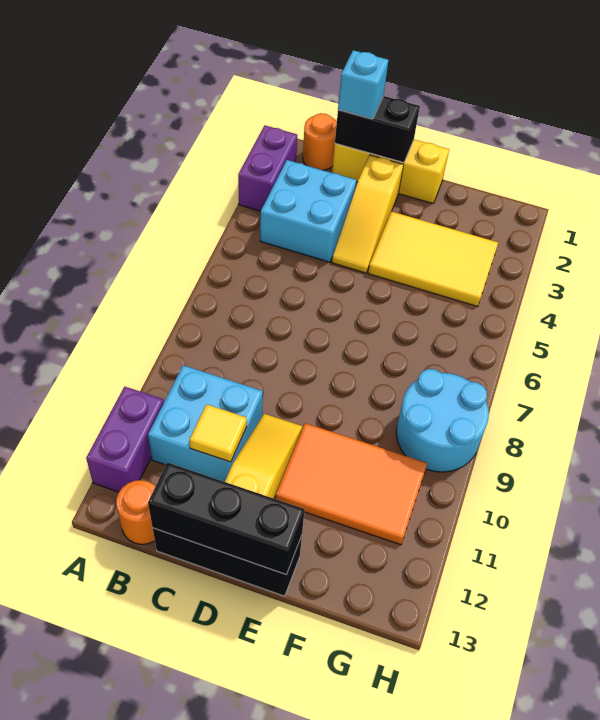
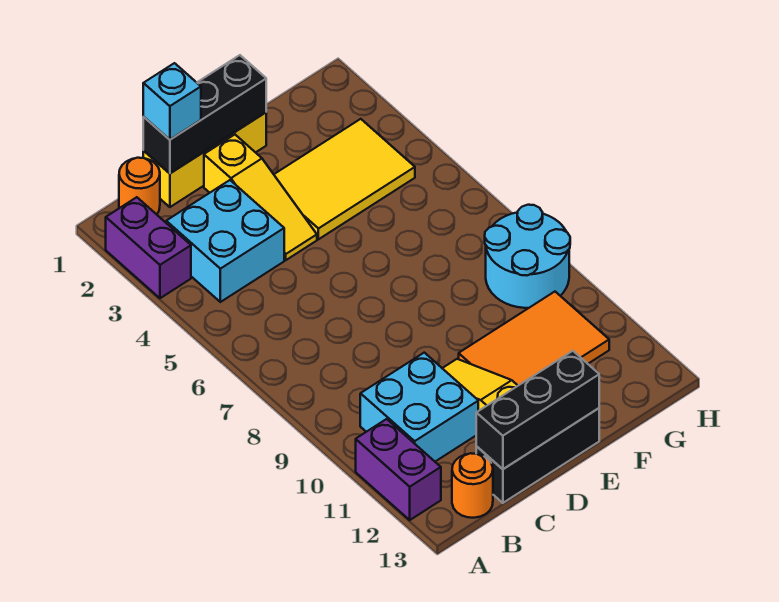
black brick C1:D1 level 2 -> black brick C1:E1 level 2
yellow tile C11 level 2 -> none

